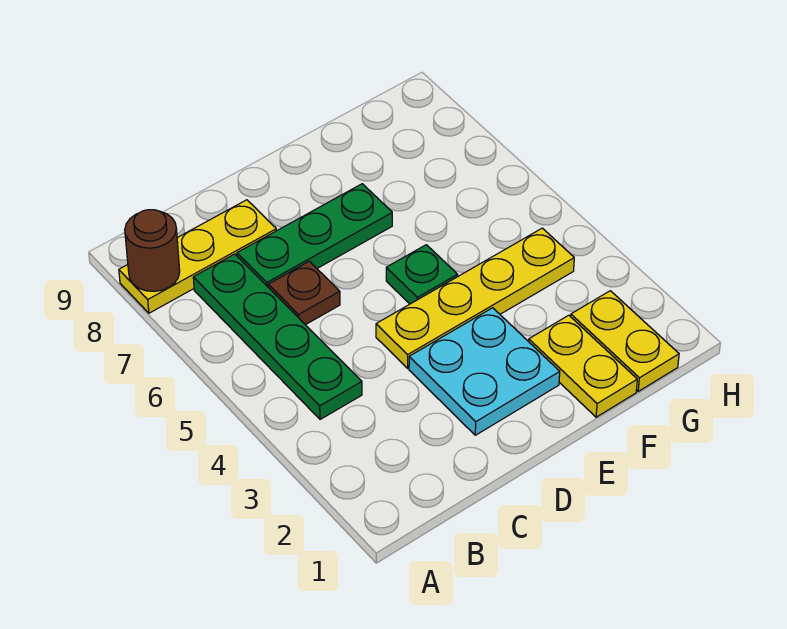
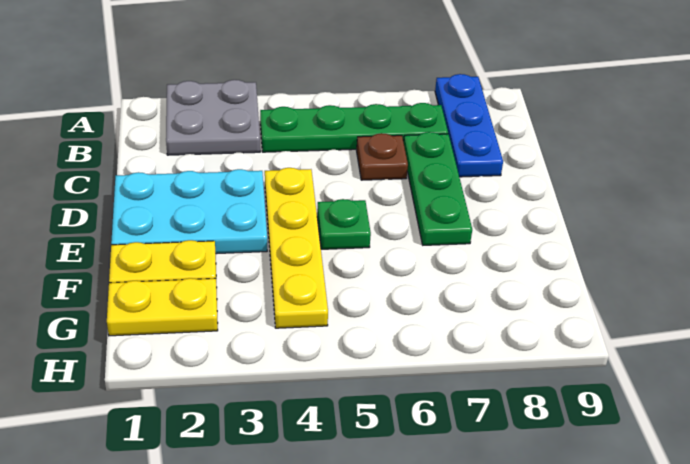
none -> grey plate A2:B3 level 1
yellow plate A8:C8 level 1 -> blue plate A8:C8 level 1
brown round brick A8 level 2 -> none
cyan plate D2:E3 level 1 -> cyan plate D1:E3 level 1

